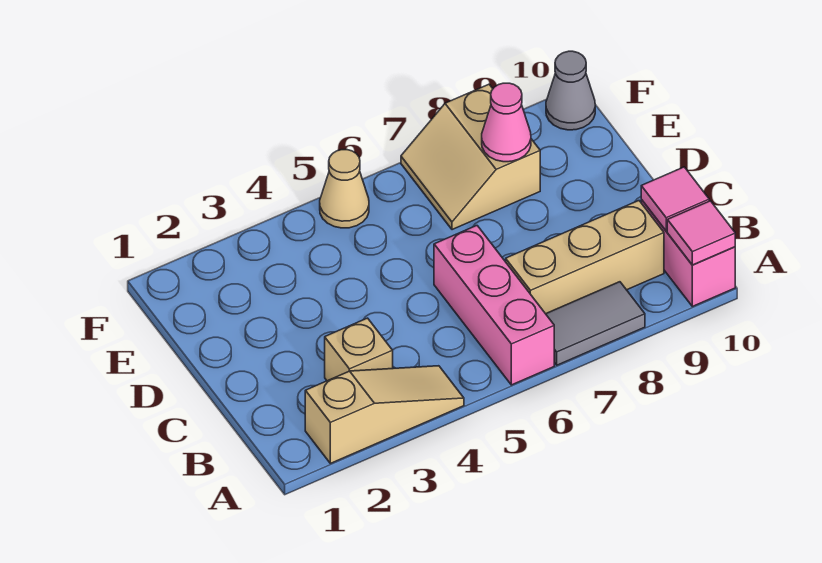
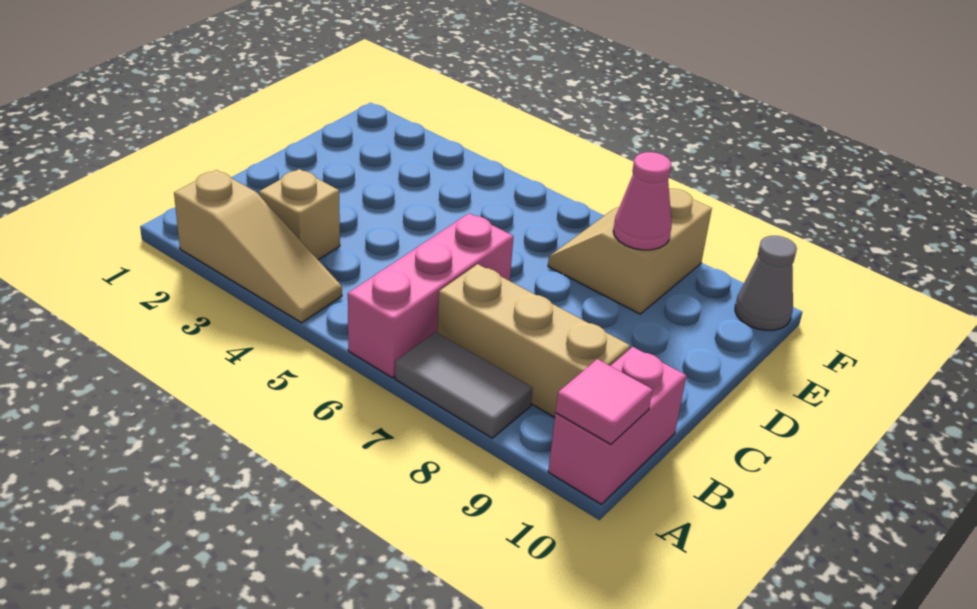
pink tile B10 level 2 -> none
tan cone F5 level 1 -> none

